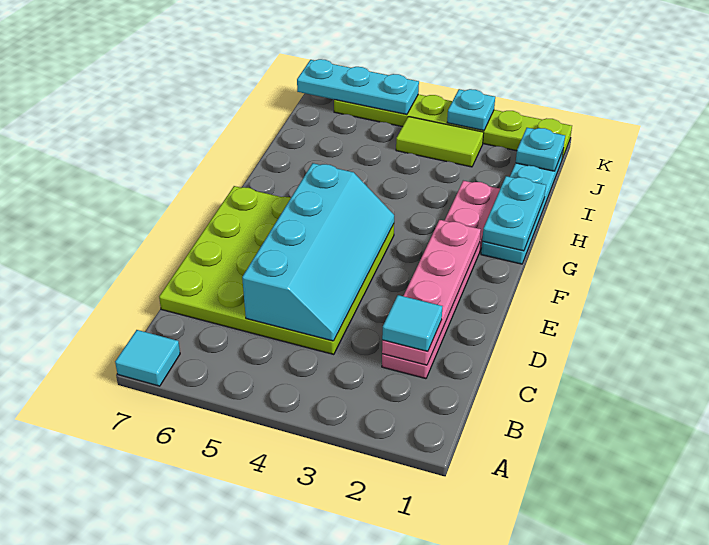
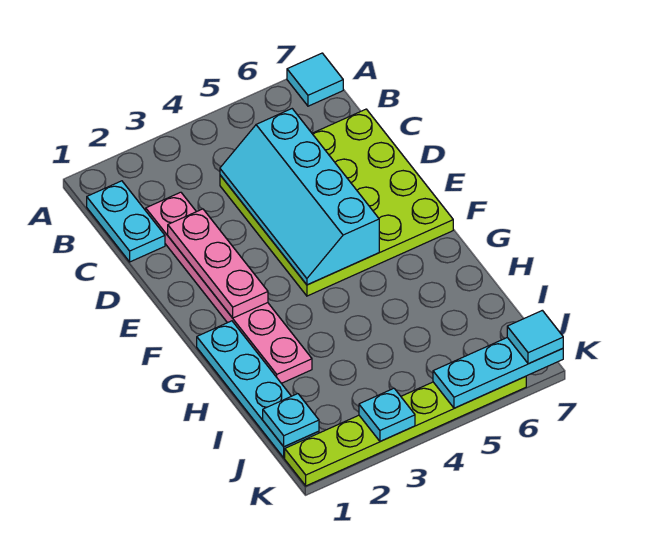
pink plate C2:F2 level 2 -> pink plate D2:F2 level 2
cyan tile C2 level 3 -> cyan tile K7 level 3
cyan plate G1:H1 level 2 -> cyan plate B1:C1 level 1
lime tile J3:J4 level 1 -> none

